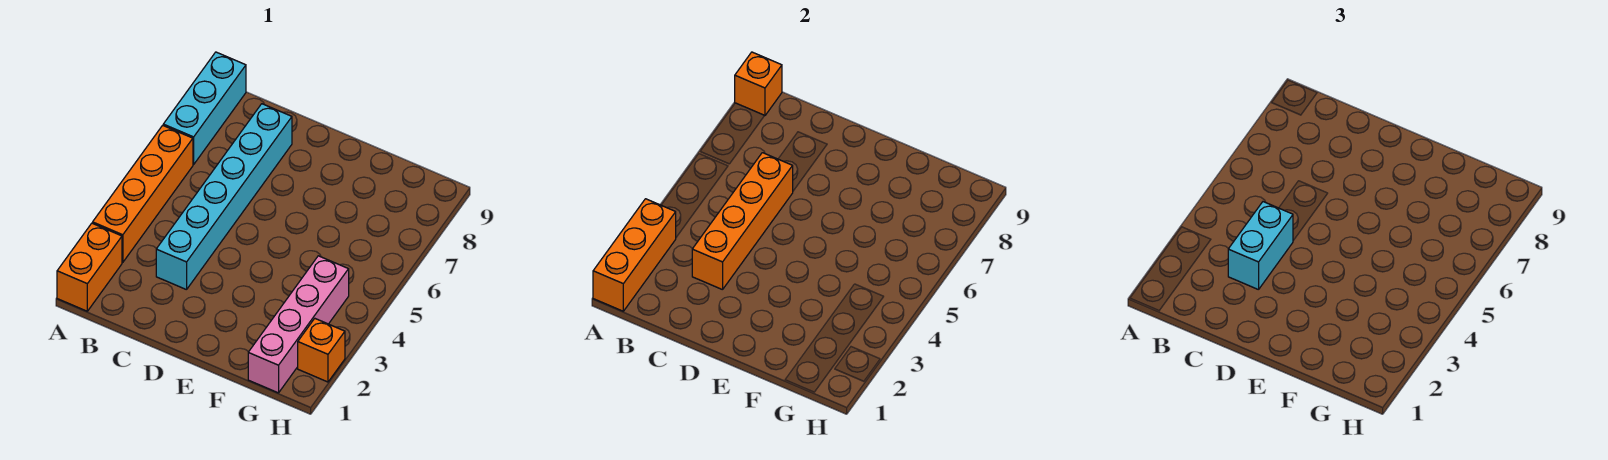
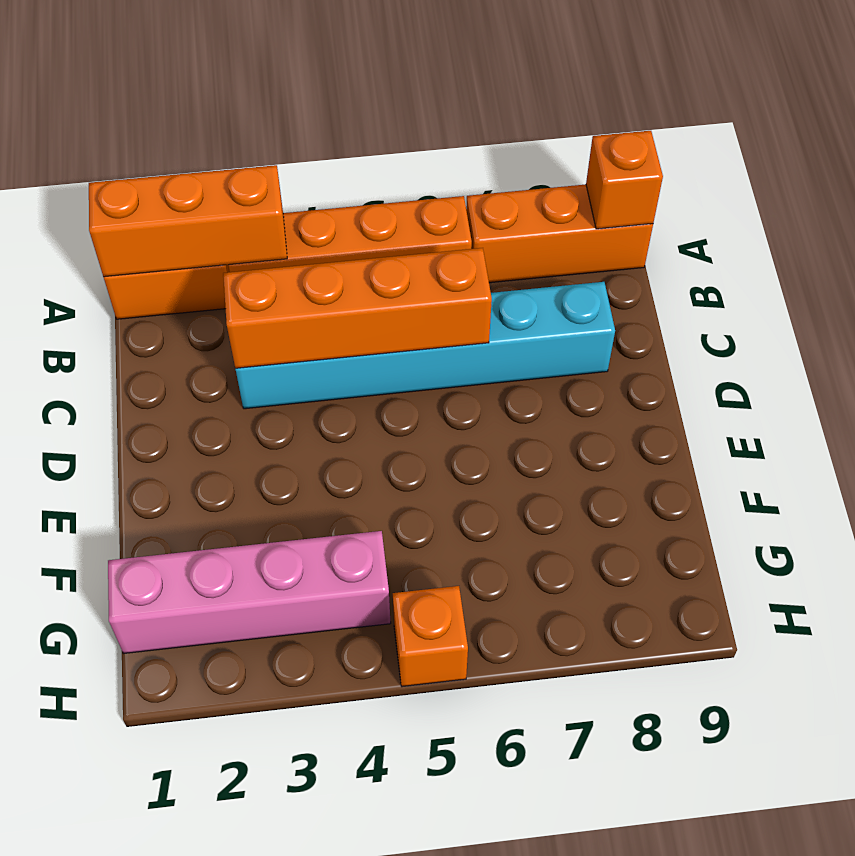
cyan brick A7:A9 level 1 -> orange brick A7:A9 level 1
cyan brick C3:C4 level 3 -> none
orange brick H2 level 1 -> orange brick H5 level 1

